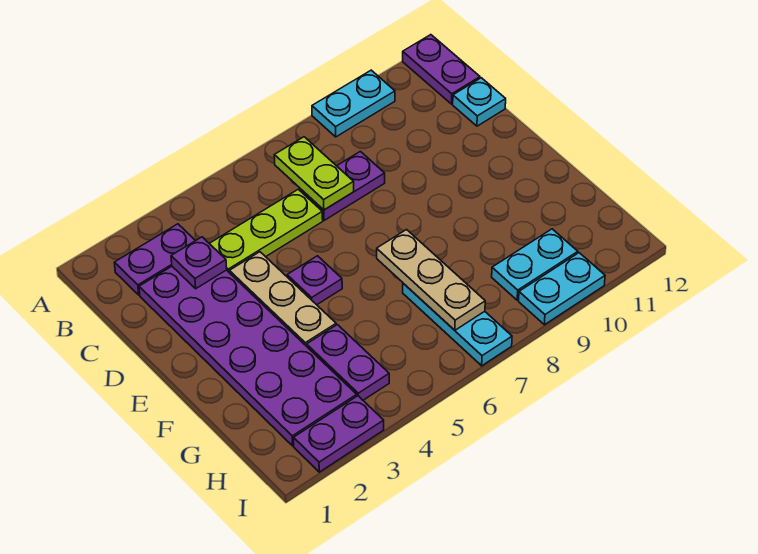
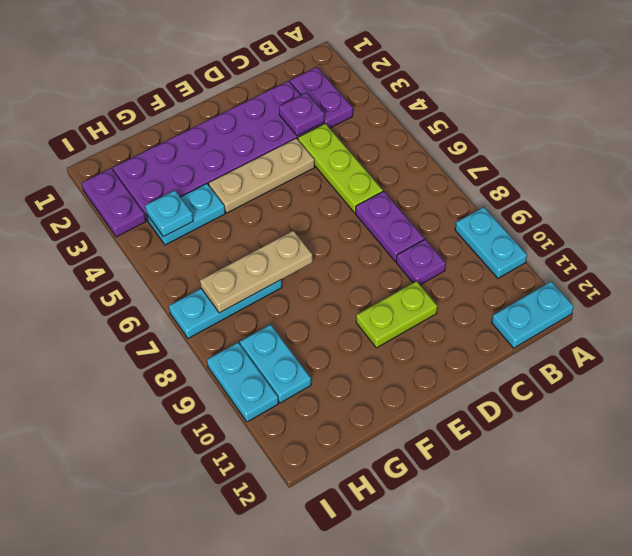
purple plate A12:B12 level 1 -> cyan plate A12:B12 level 1
lime plate B7:C7 level 2 -> lime plate D10:E10 level 1
cyan plate C12 level 1 -> cyan plate H4 level 2
purple plate E5 level 1 -> purple plate C9 level 1
purple plate G4:H4 level 1 -> cyan plate G4:H4 level 1

